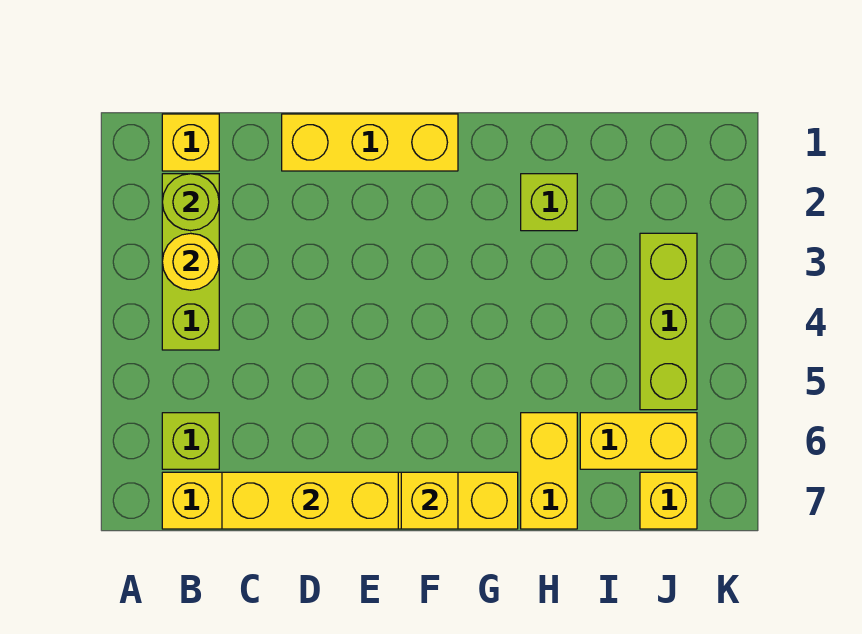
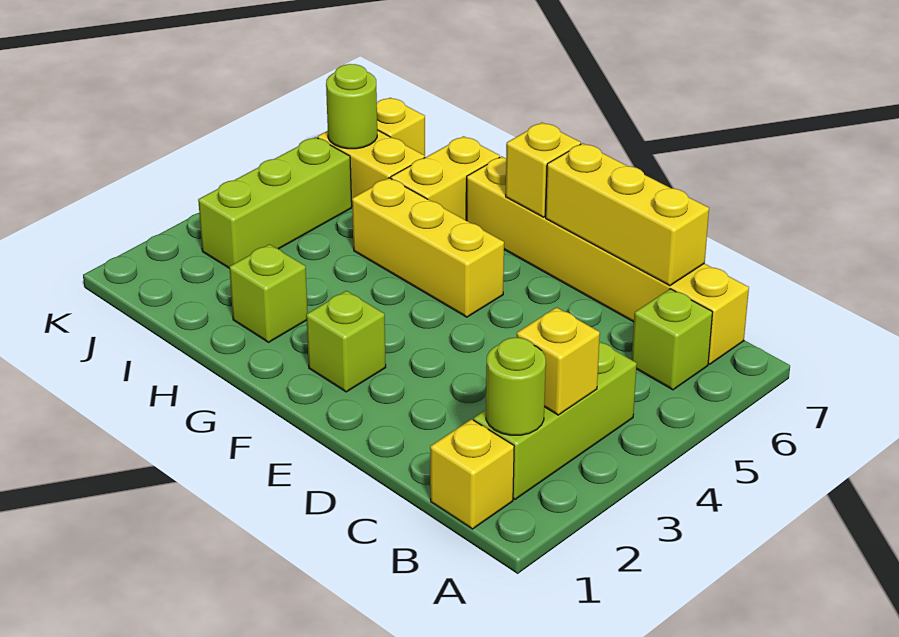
yellow round brick B3 level 2 -> yellow brick B3 level 2
yellow brick D1:F1 level 1 -> yellow brick F5:H5 level 1
none -> lime brick F2 level 1
none -> lime round brick J6 level 2

